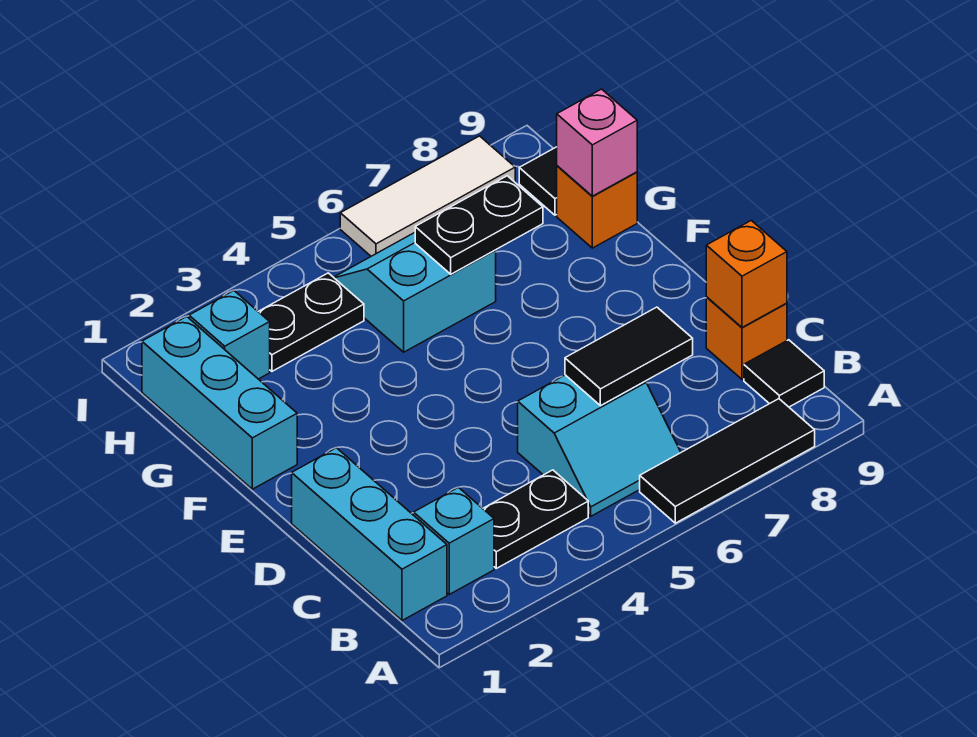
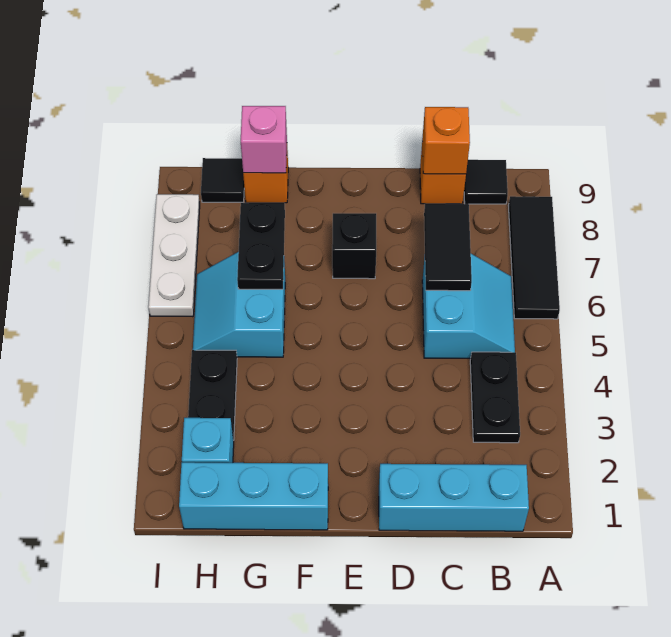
cyan brick B2 level 1 -> none
none -> black brick E7 level 1
white tile I6:I8 level 1 -> white plate I6:I8 level 1

